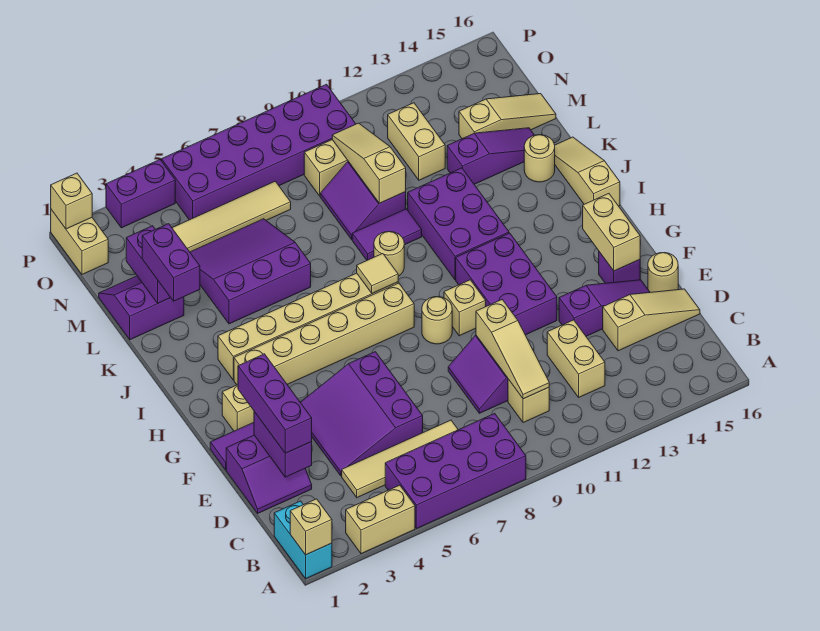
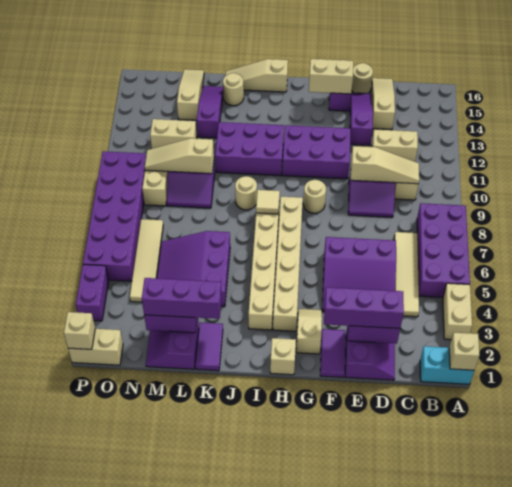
tan brick G10 level 1 -> tan brick H1 level 1
purple brick K2:L2 level 3 -> purple brick K2:M2 level 3
purple tile K9:K10 level 1 -> purple tile K1:K2 level 1

